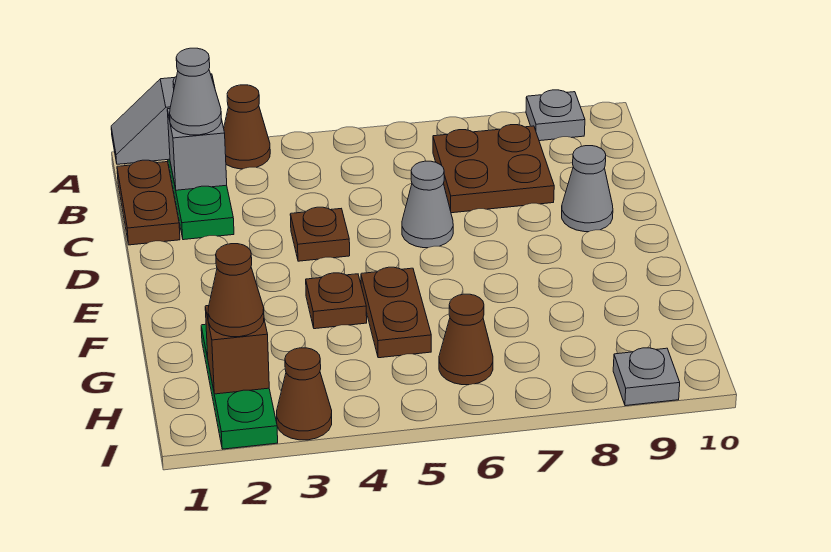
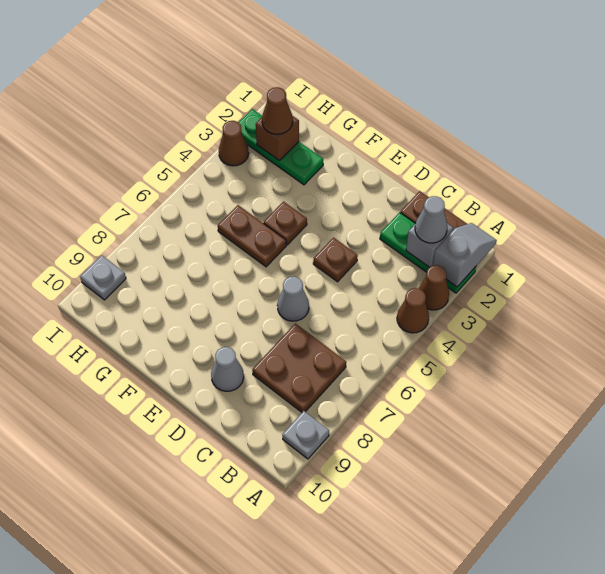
brown cone H6 level 1 -> brown cone A4 level 1

